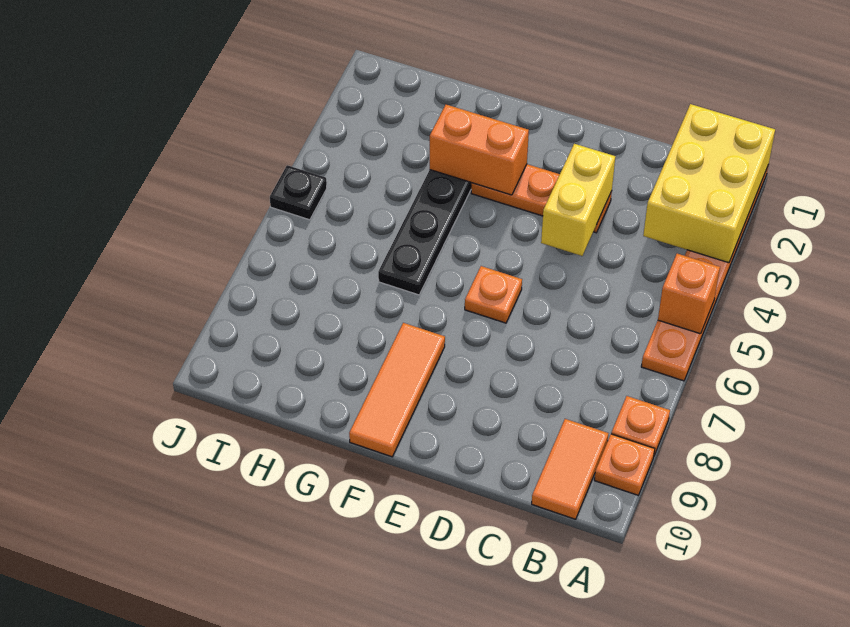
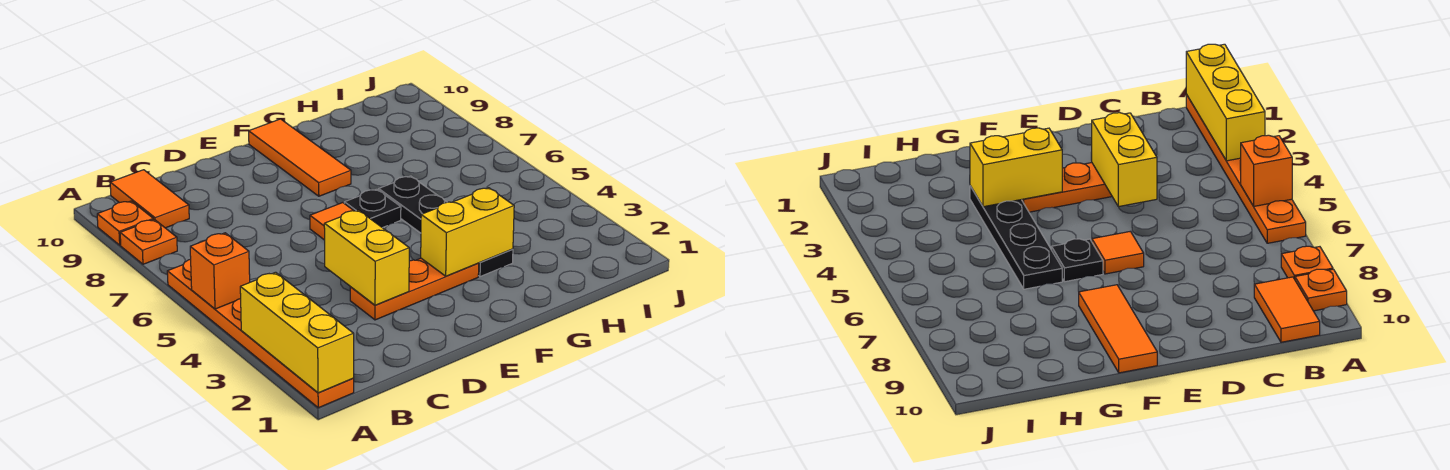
yellow brick A1:B3 level 2 -> yellow brick A1:A3 level 2
orange plate E6 level 1 -> orange tile E6 level 1
orange brick F3:G3 level 2 -> yellow brick F3:G3 level 2
black plate J5 level 1 -> black plate F6 level 1

